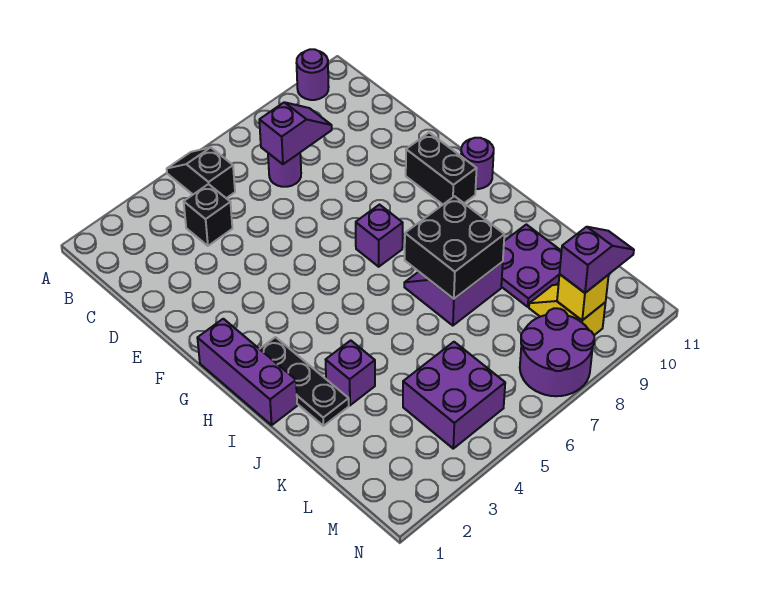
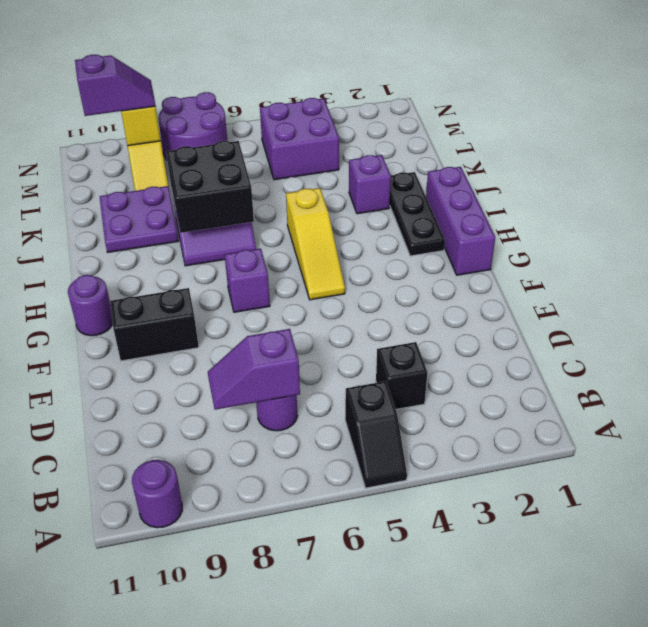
black brick F10:G10 level 1 -> black brick F9:F10 level 1
none -> yellow slope G5:I5 level 1 top I
purple slope M9:M10 level 3 top 9 -> purple slope M9:M10 level 3 top 10

